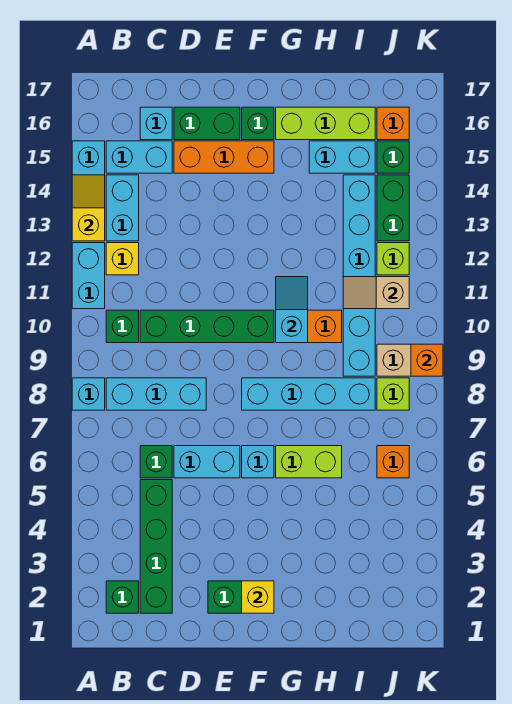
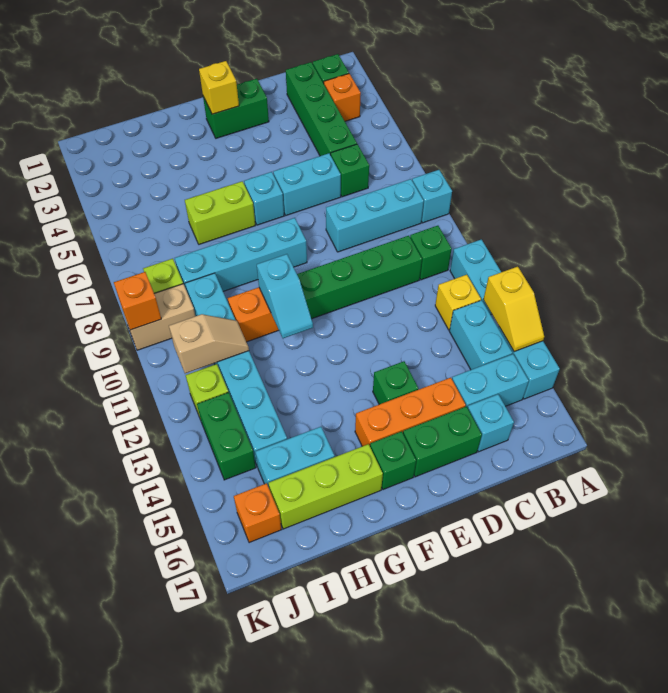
orange brick J6 level 1 -> orange brick B3 level 1
green brick J15 level 1 -> green brick E14 level 1

